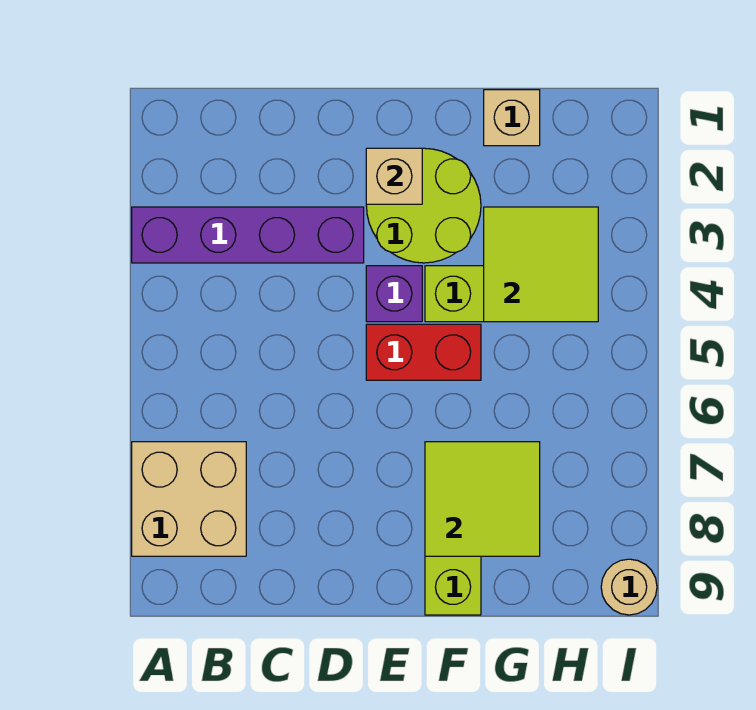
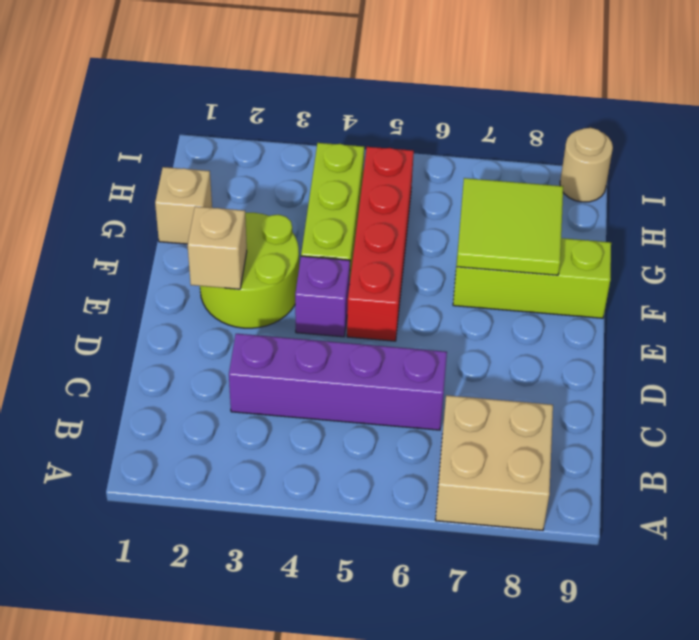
purple brick A3:D3 level 1 -> purple brick C3:C6 level 1
red brick E5:F5 level 1 -> red brick E5:H5 level 1
lime tile G3:H4 level 2 -> none

